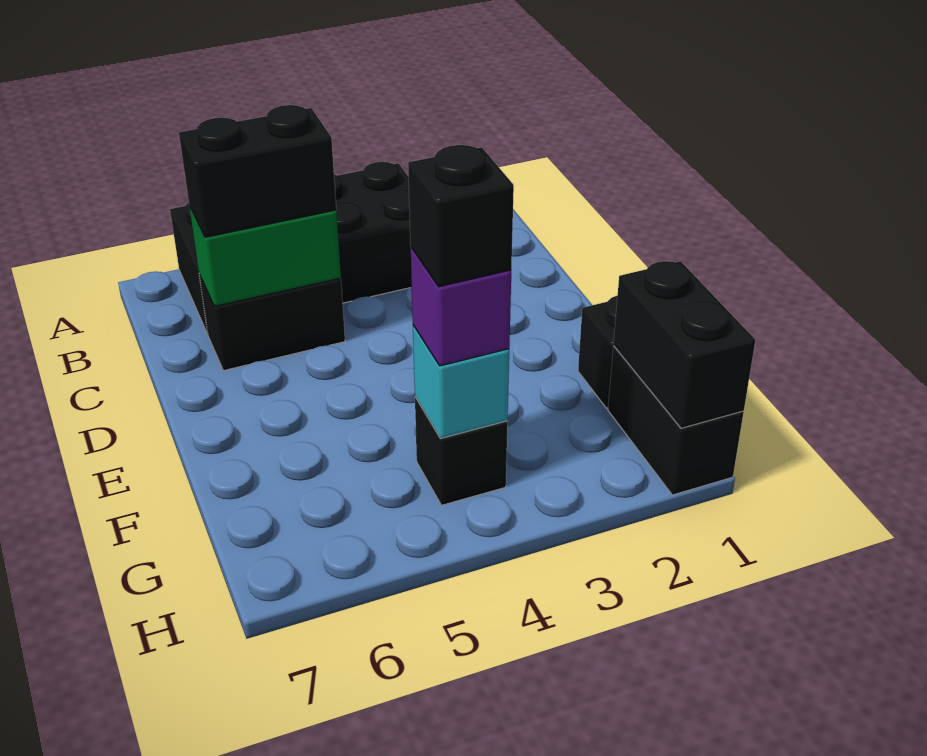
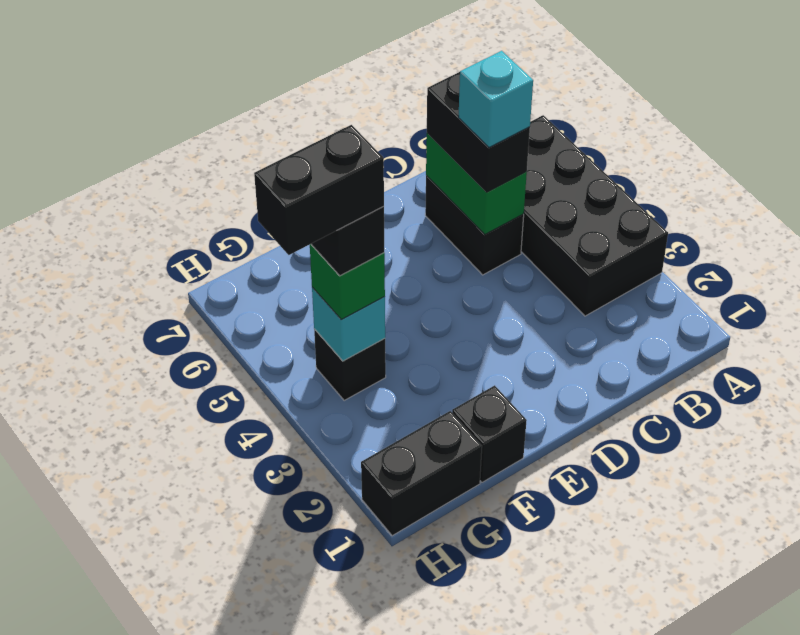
none -> cyan brick C5 level 4
black brick G1:H1 level 2 -> black brick G4:H4 level 5
purple brick G4 level 3 -> green brick G4 level 3

